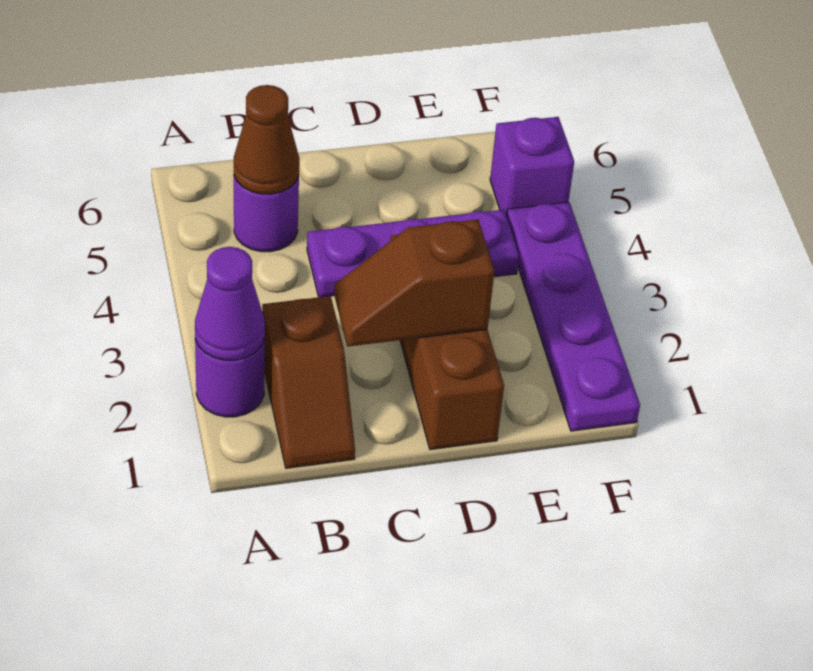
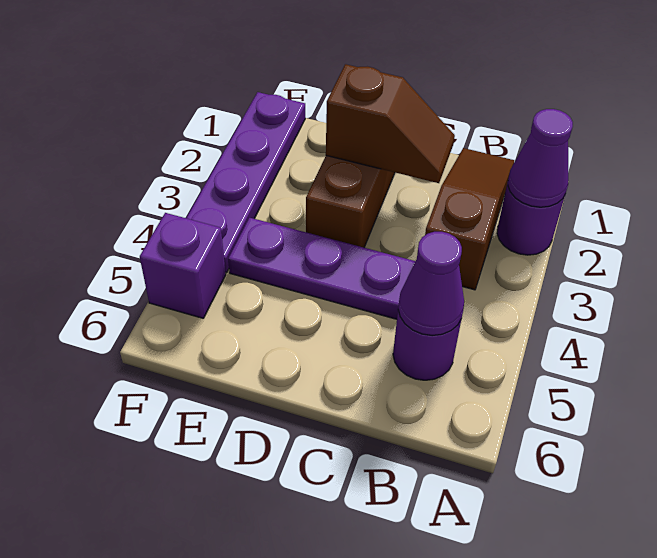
brown slope B1:B2 level 1 top 2 -> brown slope B1:B3 level 1 top 3
brown cone B5 level 2 -> purple cone B5 level 2

